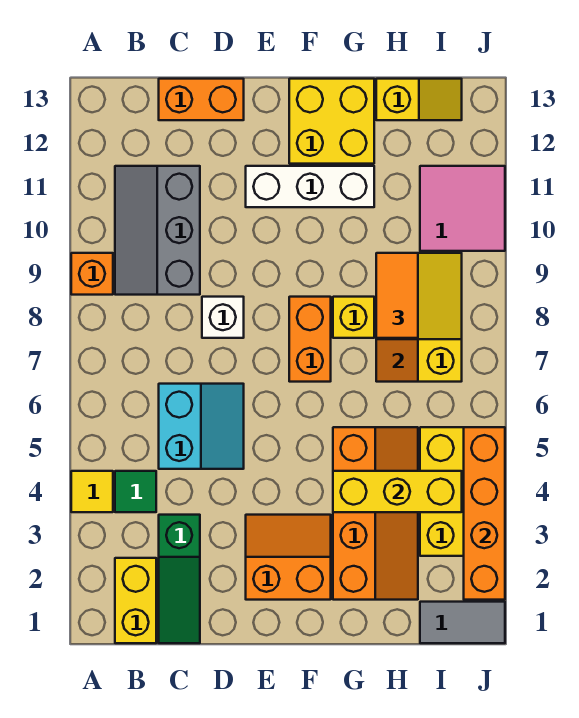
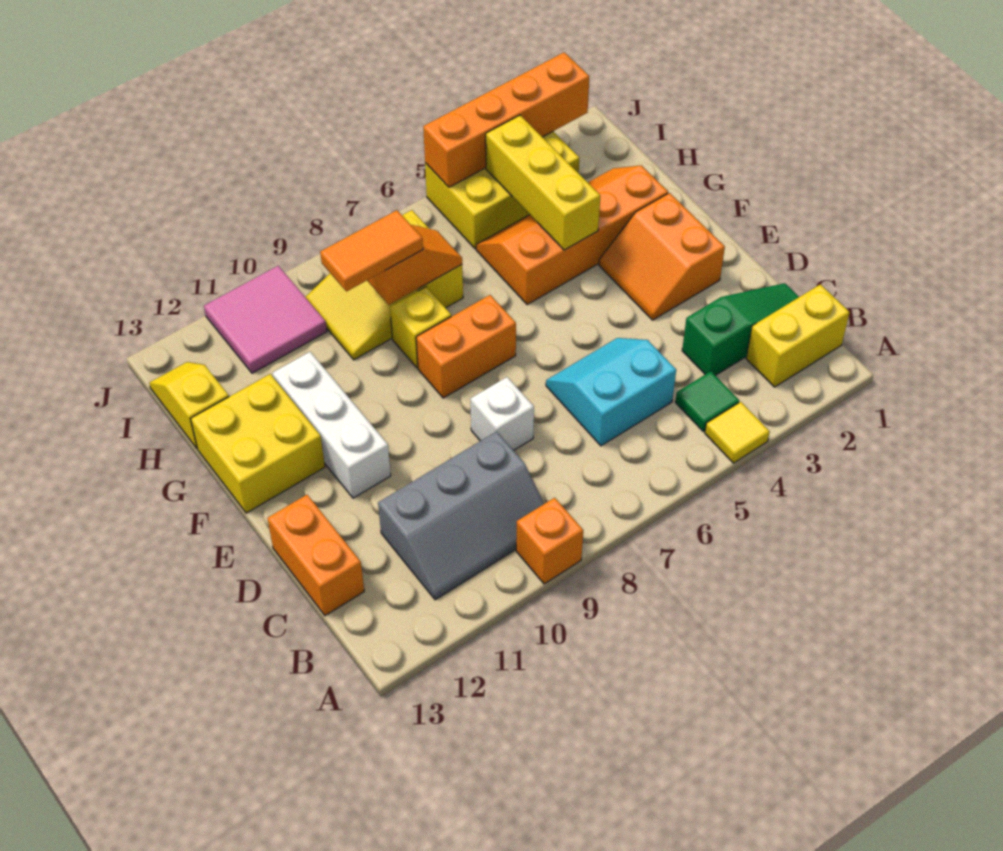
grey tile I1:J1 level 1 -> none

